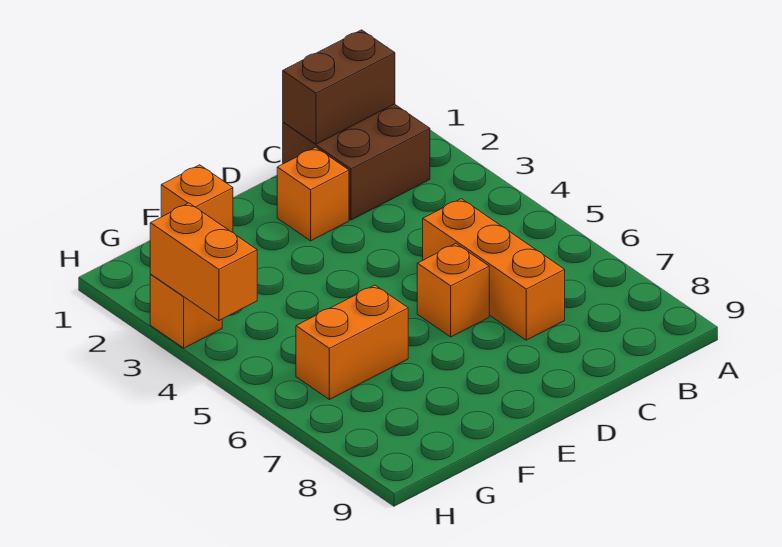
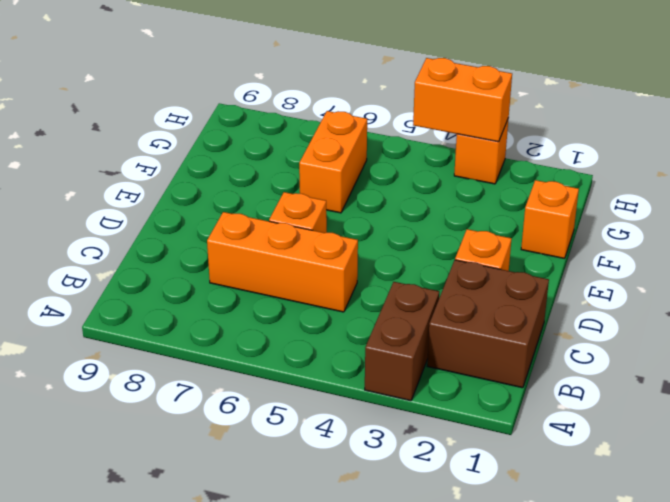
brown brick B1:C1 level 2 -> brown brick A3:B3 level 1

